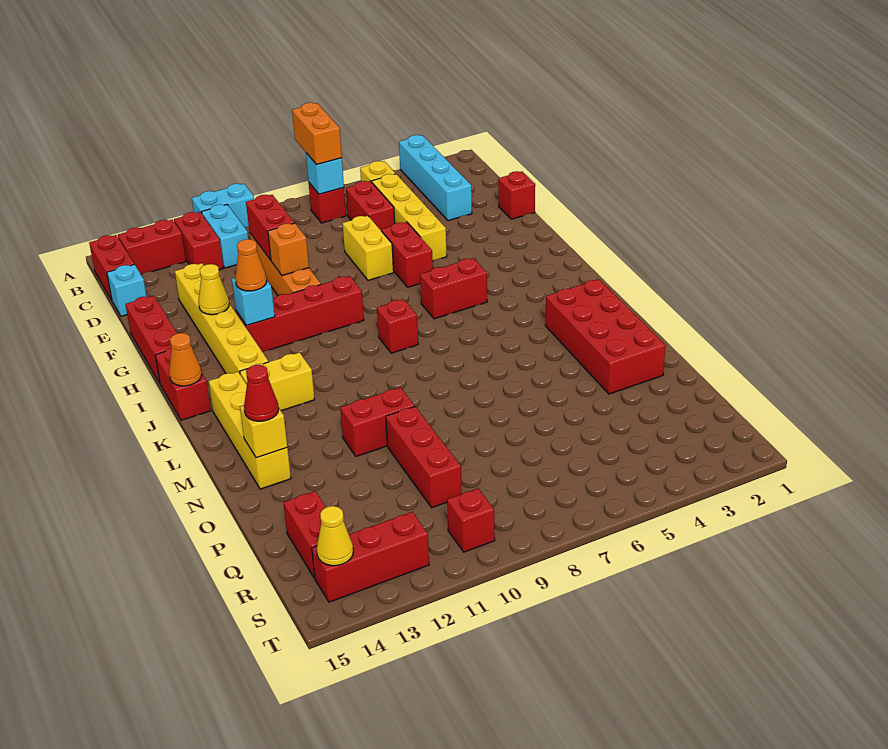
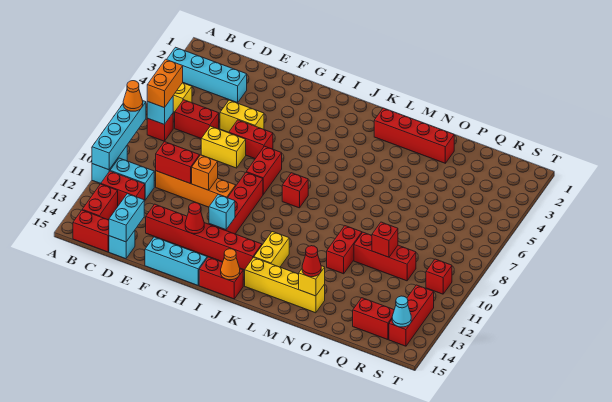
orange brick A7:B7 level 3 -> orange brick B6:B7 level 3
none -> cyan brick A8:A11 level 2
yellow brick C5:F5 level 1 -> yellow brick E5:F5 level 1
none -> cyan brick D14:D15 level 2
red brick E1 level 1 -> red brick P10 level 2
yellow brick E13:J13 level 1 -> red brick E13:J13 level 1
red brick F15:H15 level 1 -> cyan brick F15:H15 level 1
yellow cone G13 level 2 -> red cone G13 level 2
orange cone H12 level 3 -> orange cone A8 level 3
red brick I5:I6 level 1 -> red brick H7:H8 level 1
red brick L2:O3 level 1 -> red brick L2:O2 level 1
yellow cone S14 level 2 -> cyan cone S14 level 2

